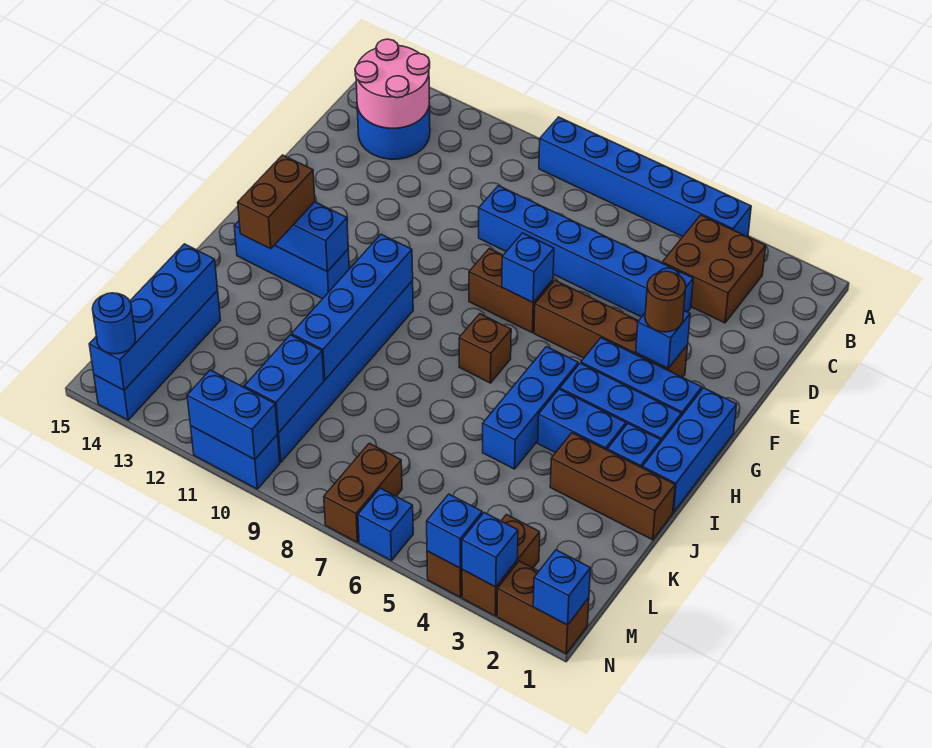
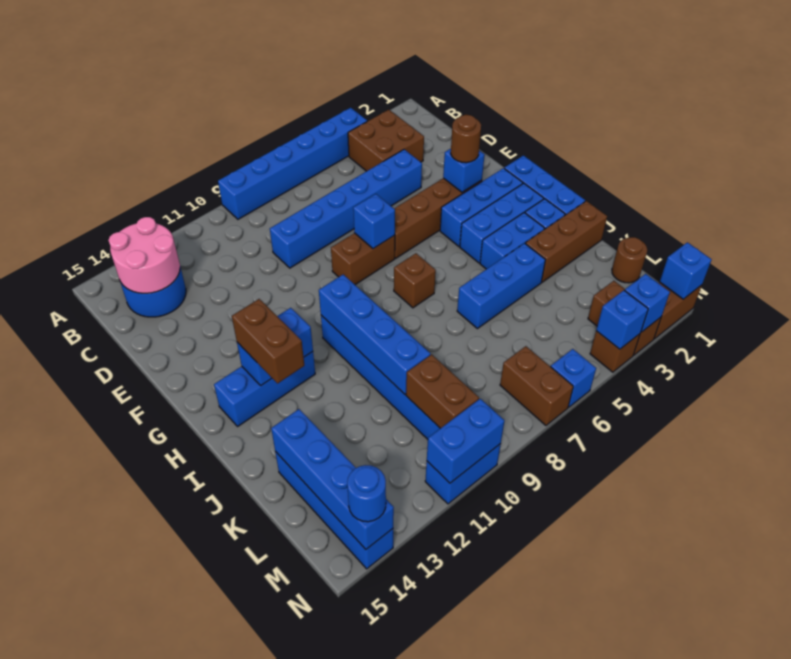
blue brick H5:J5 level 1 -> blue brick J4:J6 level 1
none -> brown round brick L1 level 1
blue brick L10:M10 level 2 -> brown brick L10:M10 level 2

